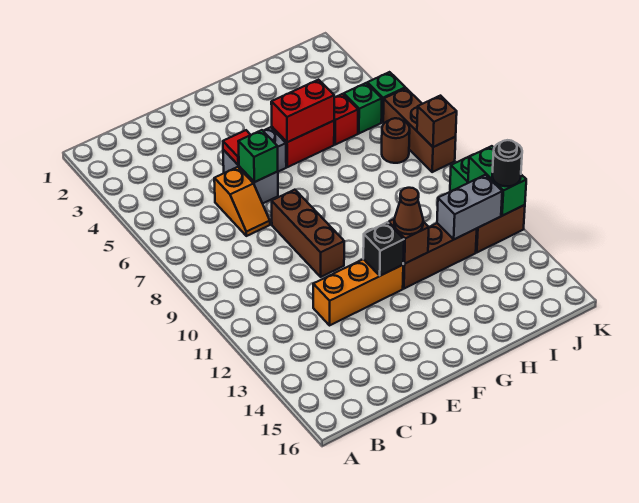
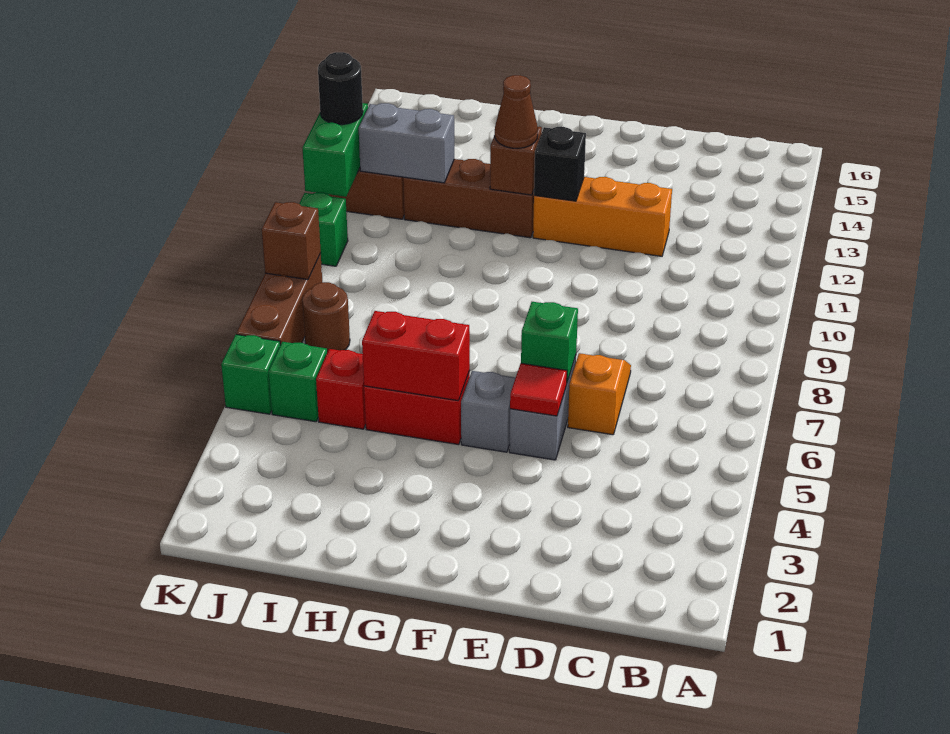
brown brick E8:E10 level 1 -> none

